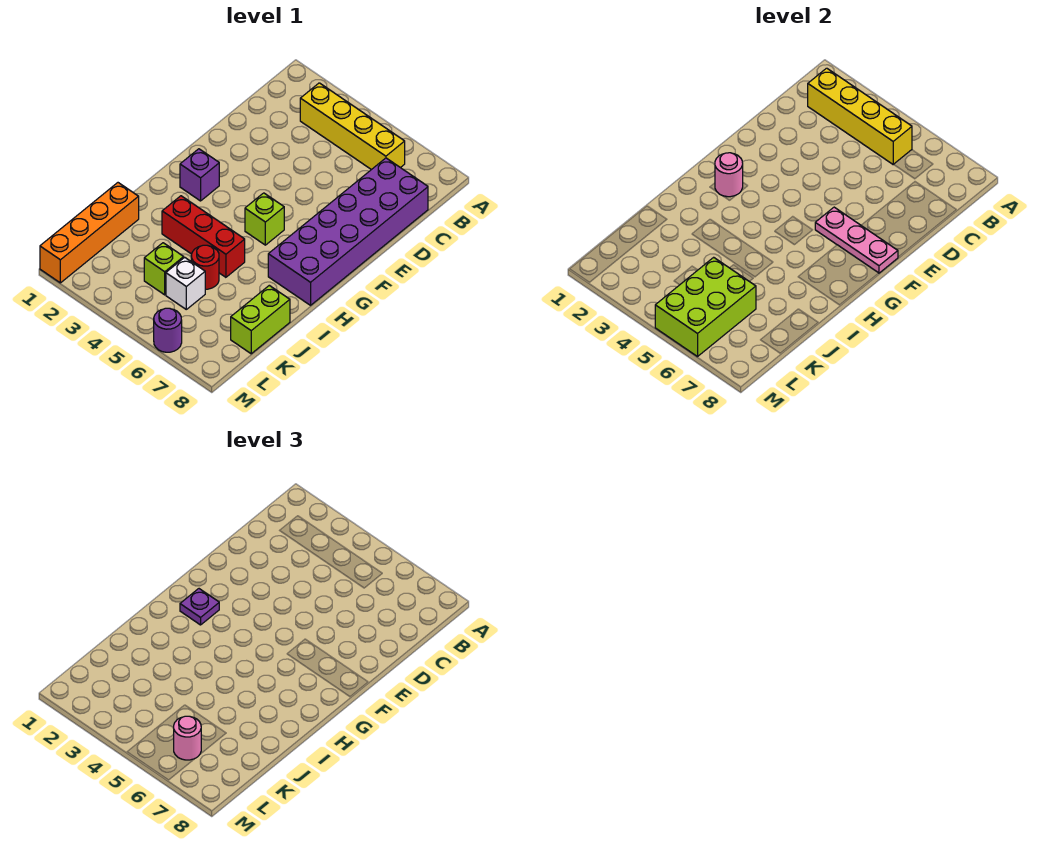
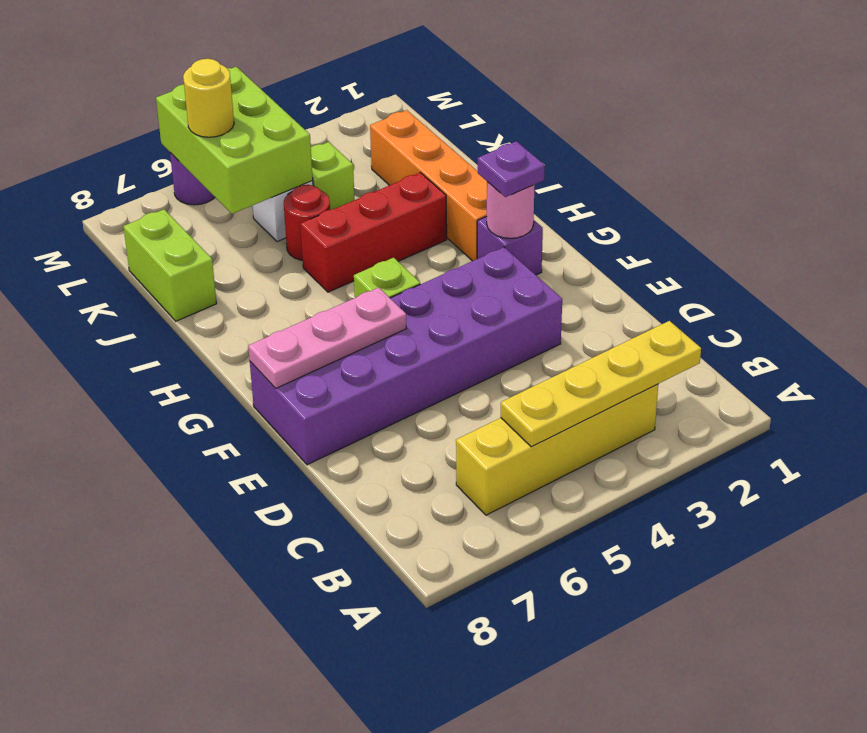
yellow brick B2:B5 level 2 -> yellow plate B2:B5 level 2
purple brick C7:H8 level 1 -> purple brick E3:F8 level 1
orange brick J1:M1 level 1 -> orange brick H2:K2 level 1
pink round brick L6 level 3 -> yellow round brick L6 level 3

